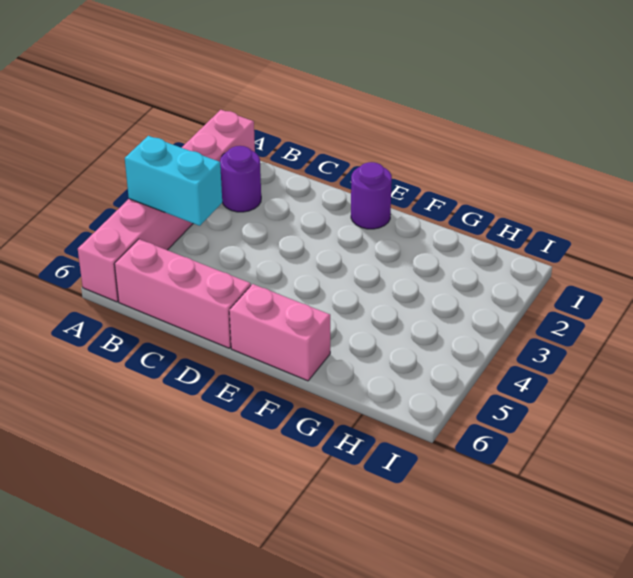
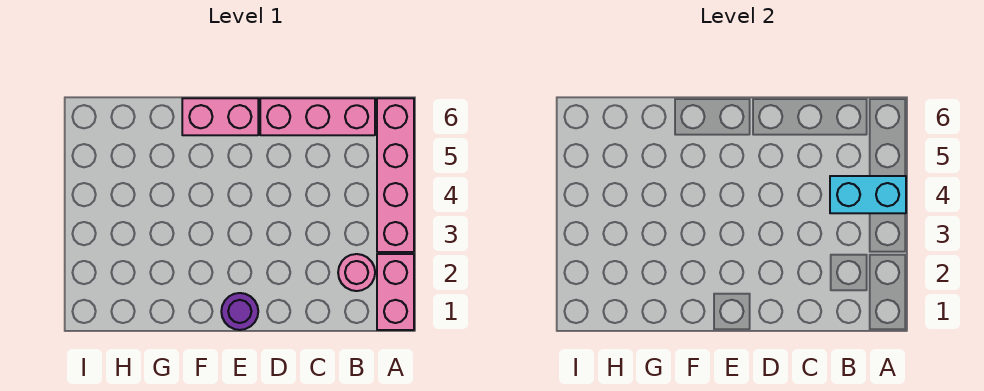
purple round brick B2 level 1 -> pink round brick B2 level 1

